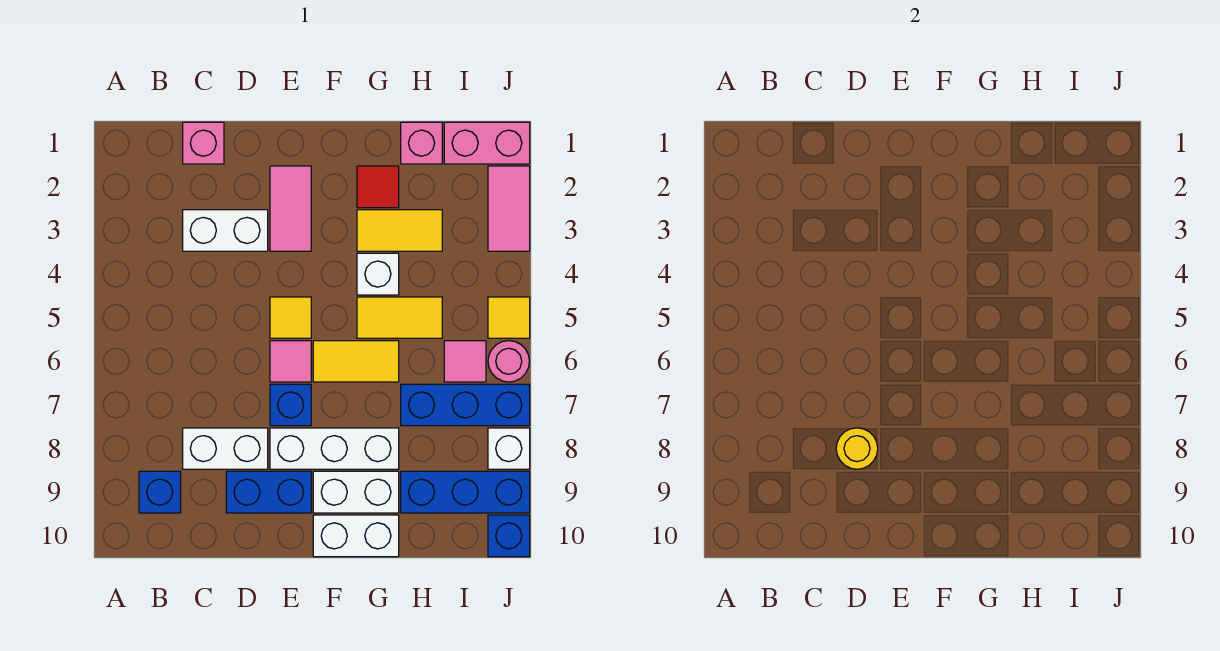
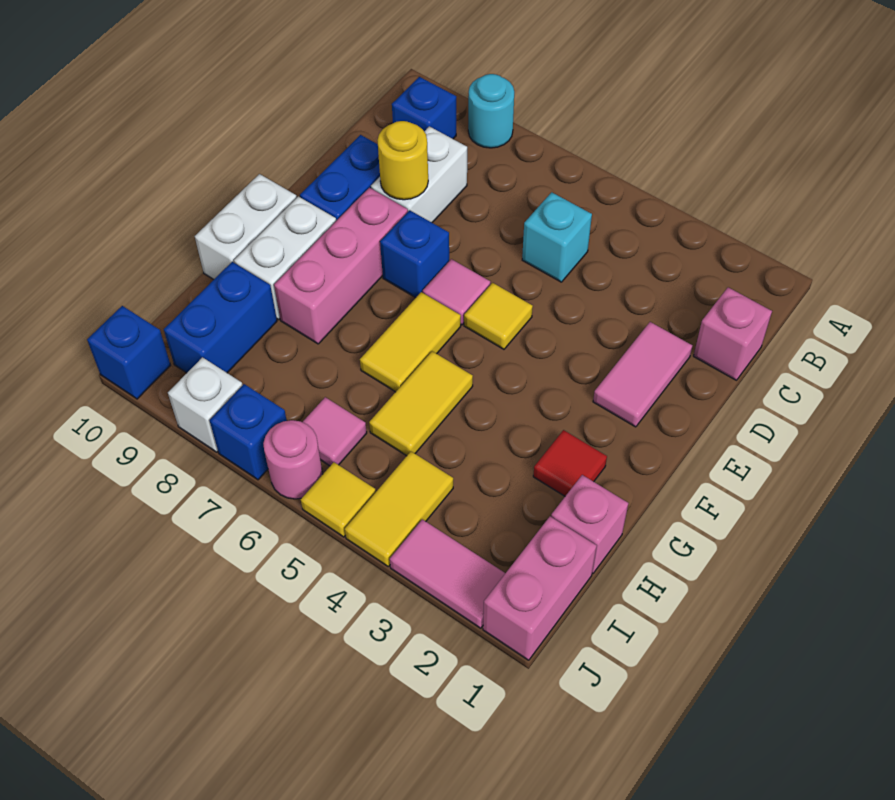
none -> cyan round brick A8 level 1
white brick C3:D3 level 1 -> none
none -> cyan brick C5 level 1
pink tile E2:E3 level 1 -> pink tile D2:E2 level 1
white brick E8:G8 level 1 -> pink brick E8:G8 level 1
yellow tile G3:H3 level 1 -> yellow tile I4:J4 level 1
white brick G4 level 1 -> none
blue brick H7:J7 level 1 -> blue brick J7 level 1
blue brick H9:J9 level 1 -> blue brick H9:I9 level 1

